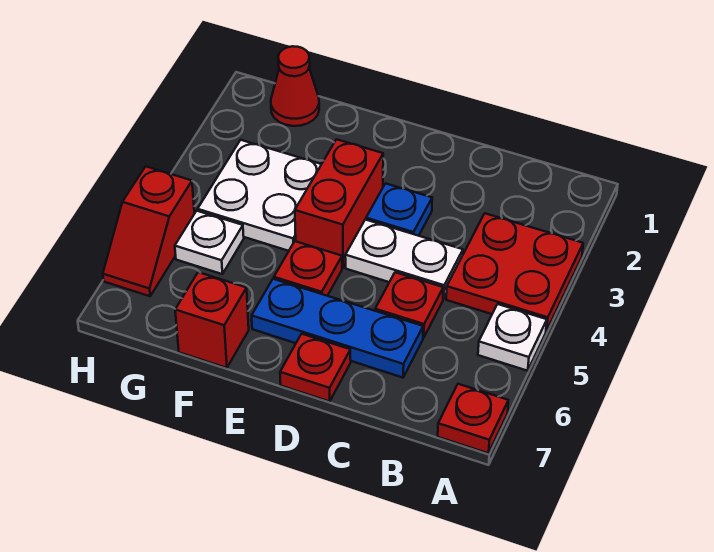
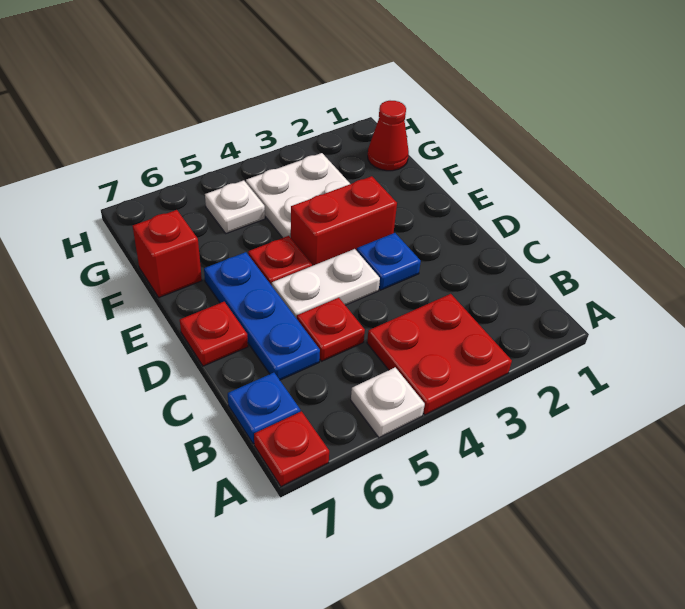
none -> blue plate B7 level 1
white plate C4:D4 level 1 -> white plate D4:D5 level 1
red slope H5:H6 level 1 top 5 -> none

